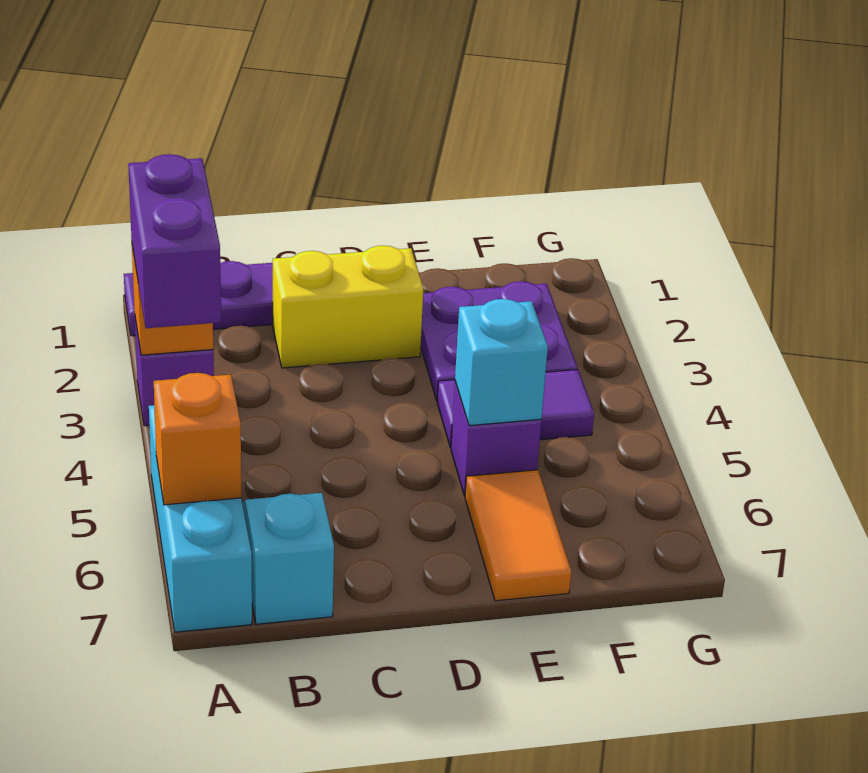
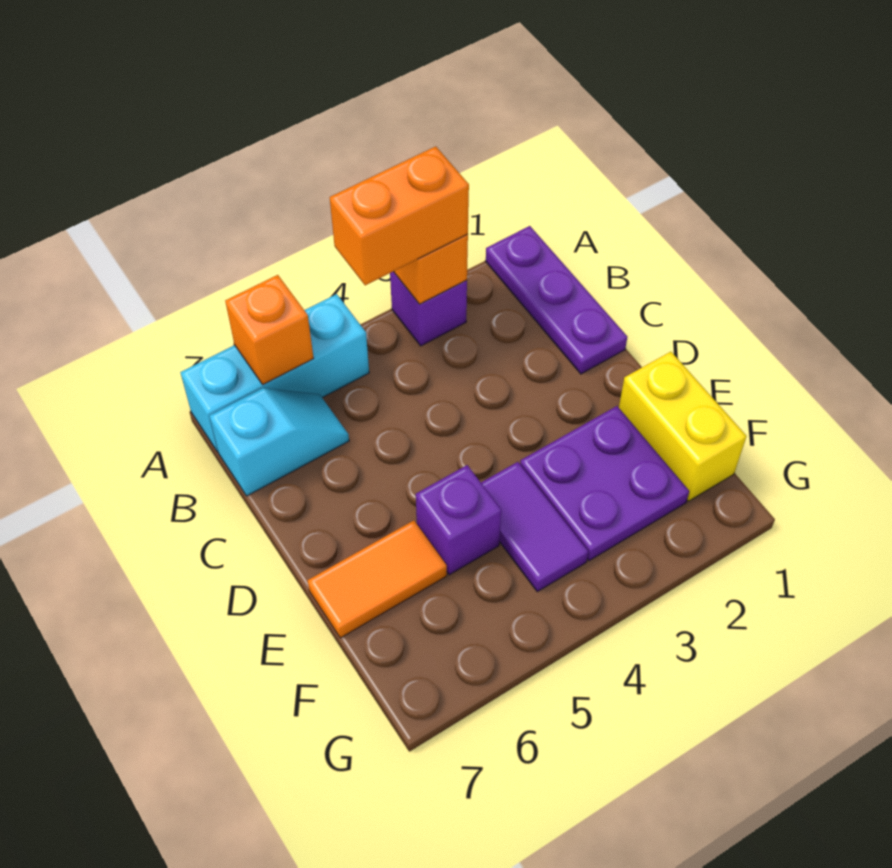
purple brick A3:A4 level 3 -> orange brick A3:A4 level 3
yellow brick C2:D2 level 1 -> yellow brick E1:F1 level 1
cyan brick E5 level 2 -> none

